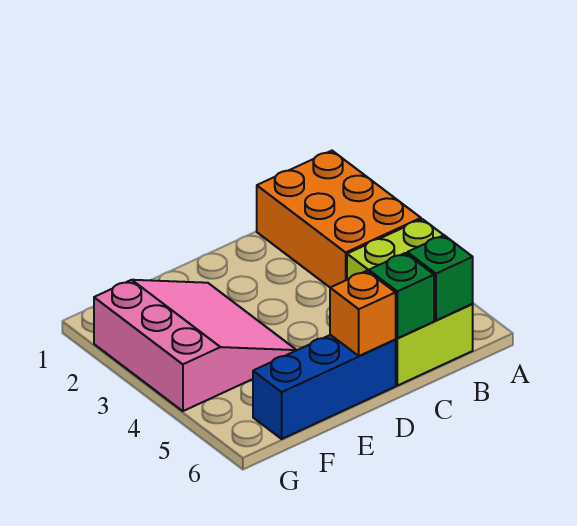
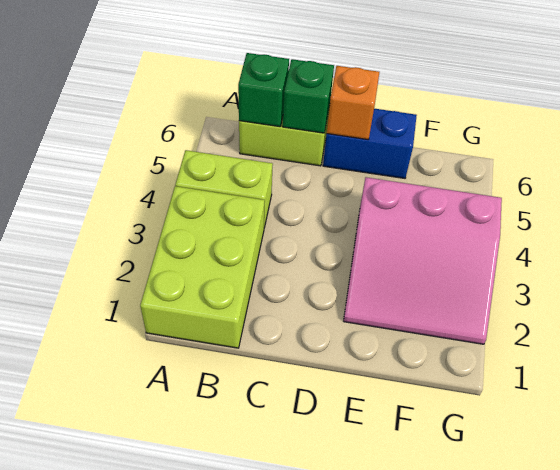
orange brick A1:B3 level 1 -> lime brick A1:B3 level 1
blue brick D6:F6 level 1 -> blue brick D6:E6 level 1
pink slope E2:G4 level 1 top G -> pink slope E2:G4 level 1 top 4

